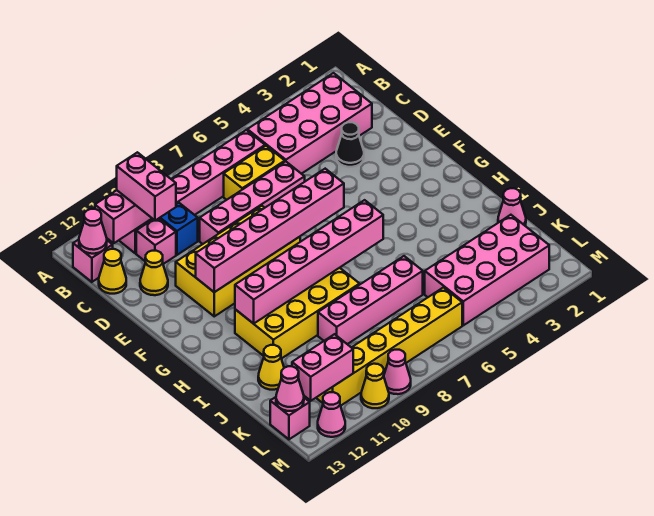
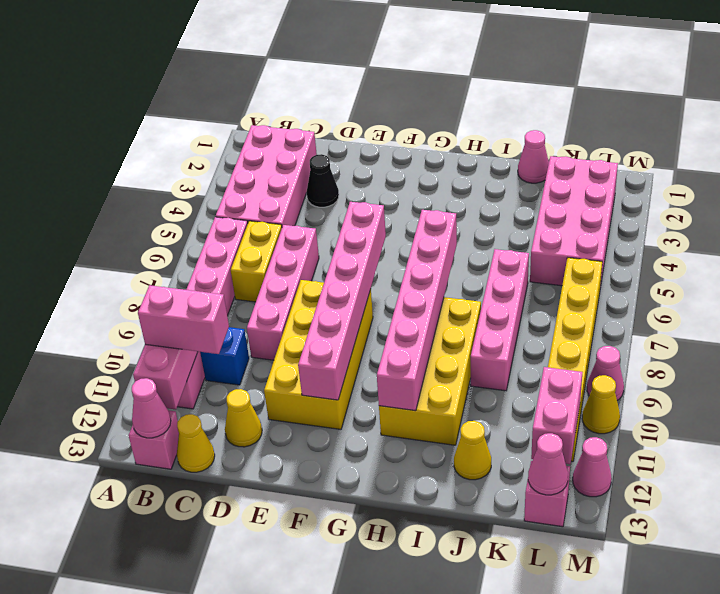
pink brick C11 level 1 -> none

